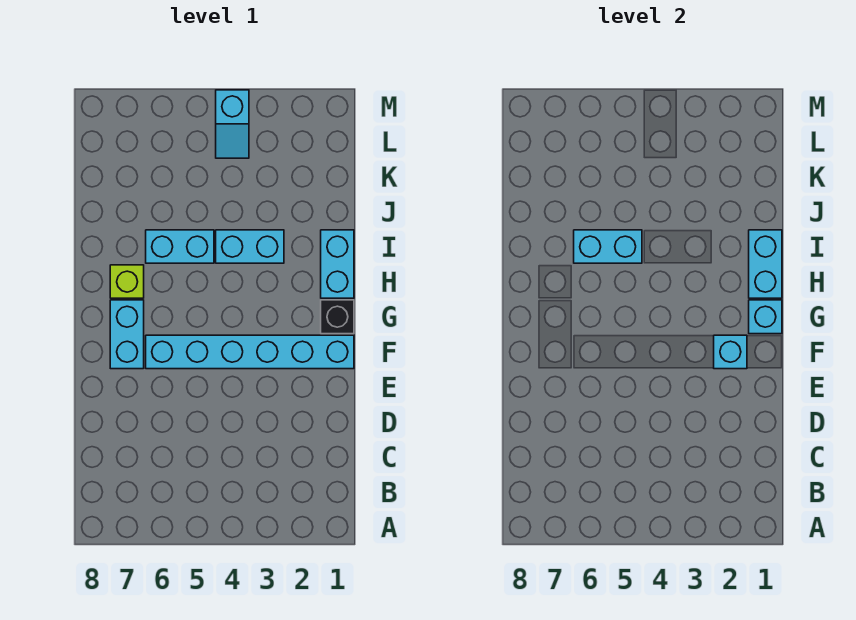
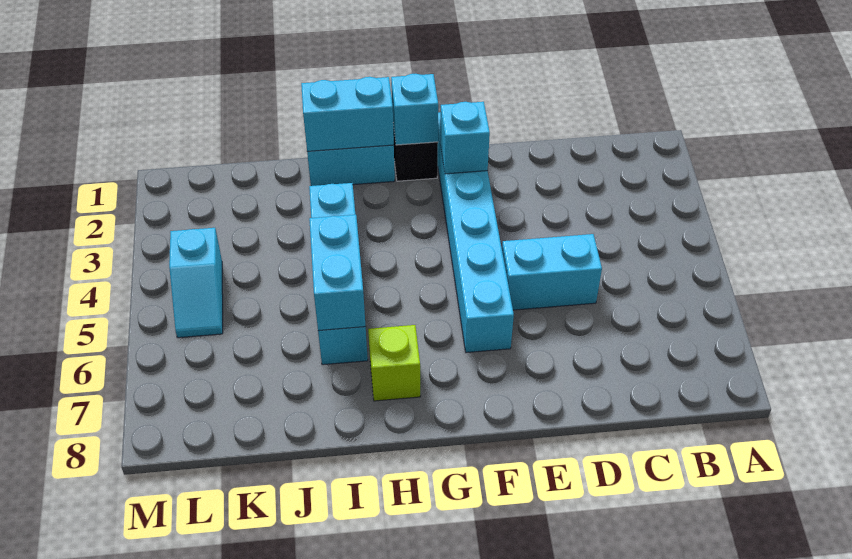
cyan brick F7:G7 level 1 -> cyan brick D5:E5 level 1
cyan slope L4:M4 level 1 top M -> cyan slope L4:L5 level 1 top 4

